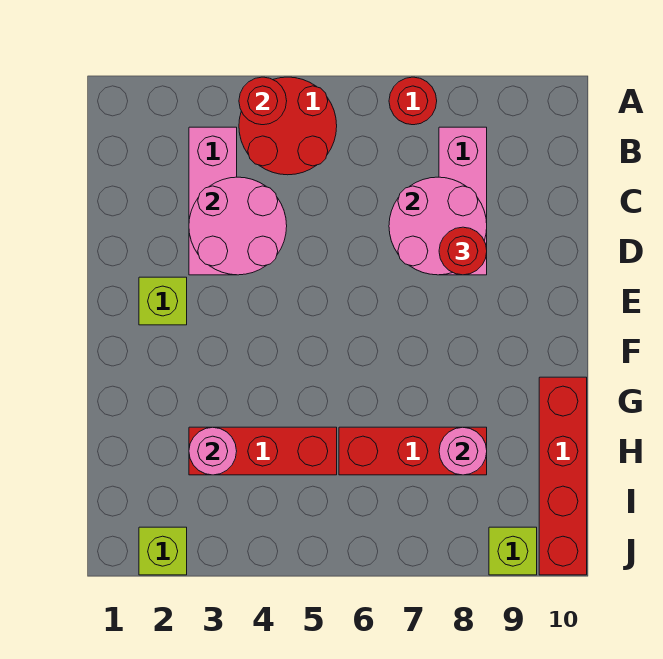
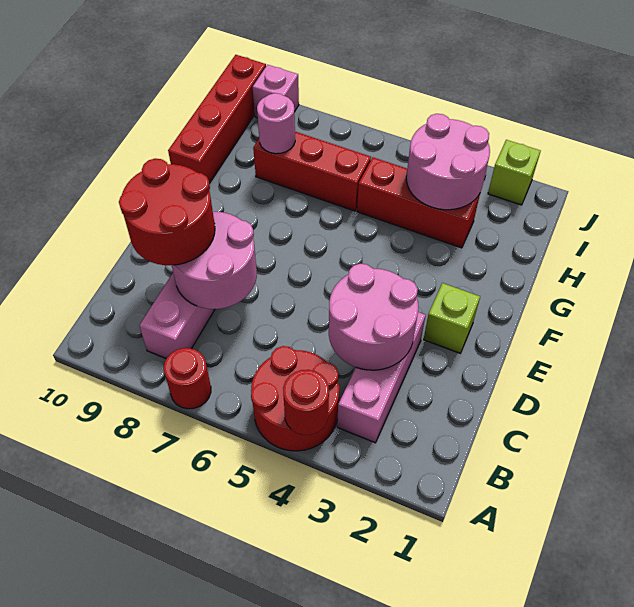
red round brick D8 level 3 -> red round brick C8:D9 level 3
pink round brick H3 level 2 -> pink round brick H3:I4 level 2
lime brick J9 level 1 -> pink brick J9 level 1

